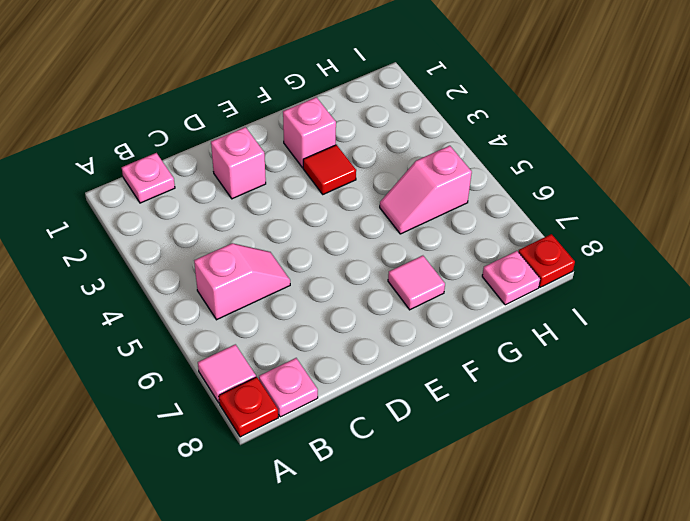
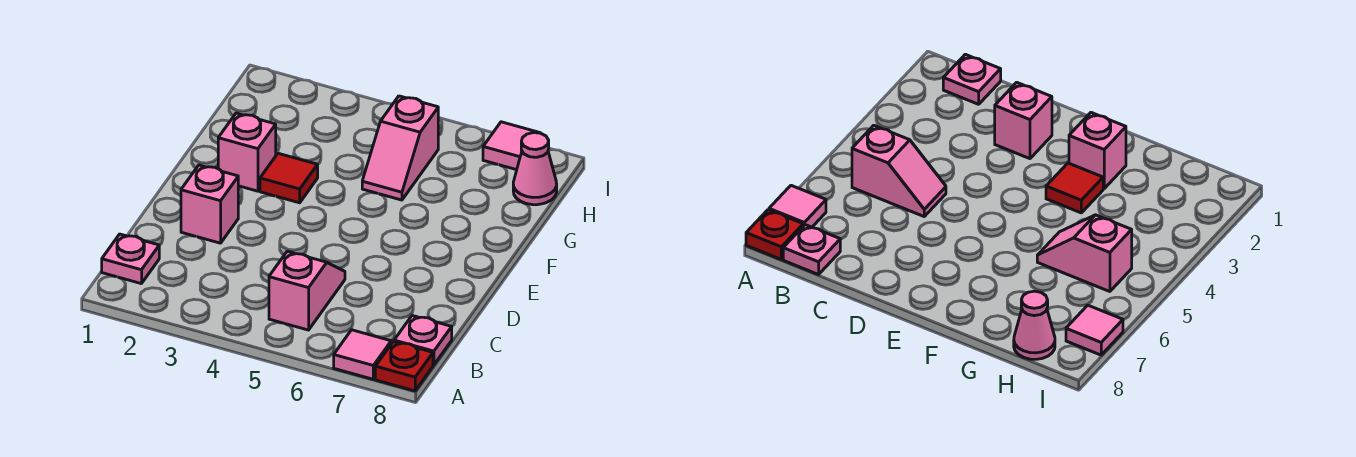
pink tile F7 level 1 -> pink tile I7 level 1
pink plate H8 level 1 -> pink cone H8 level 1
red plate I8 level 1 -> none

